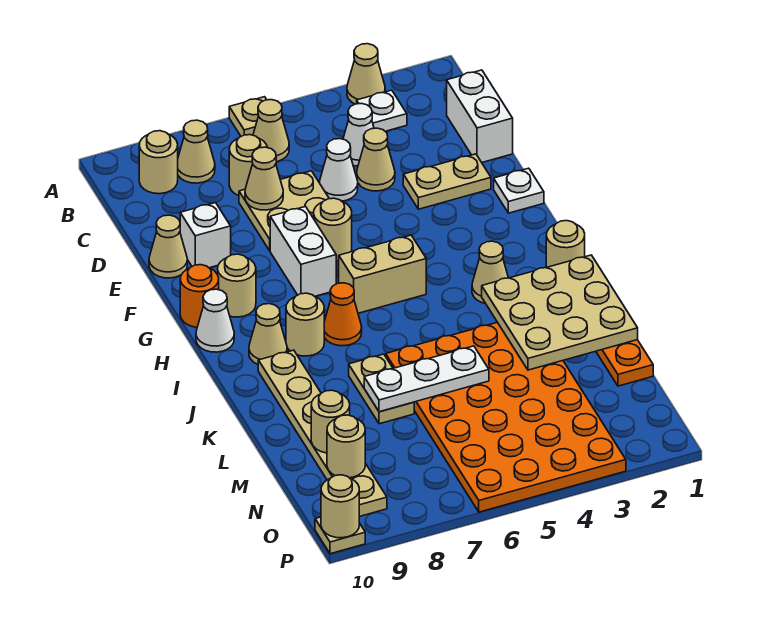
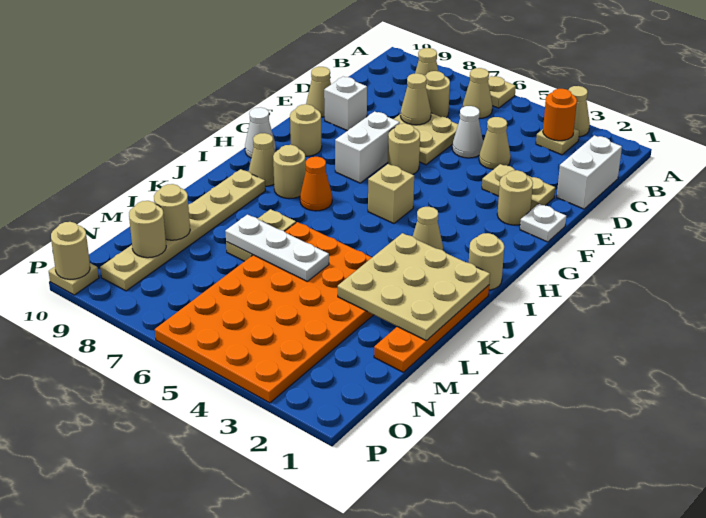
white plate B3 level 1 -> tan plate B3 level 1
tan round brick B9 level 1 -> tan round brick F2 level 1
white cone C4 level 1 -> none
orange round brick G10 level 1 -> orange round brick B3 level 2
tan brick H5:H6 level 1 -> tan brick H5 level 1

